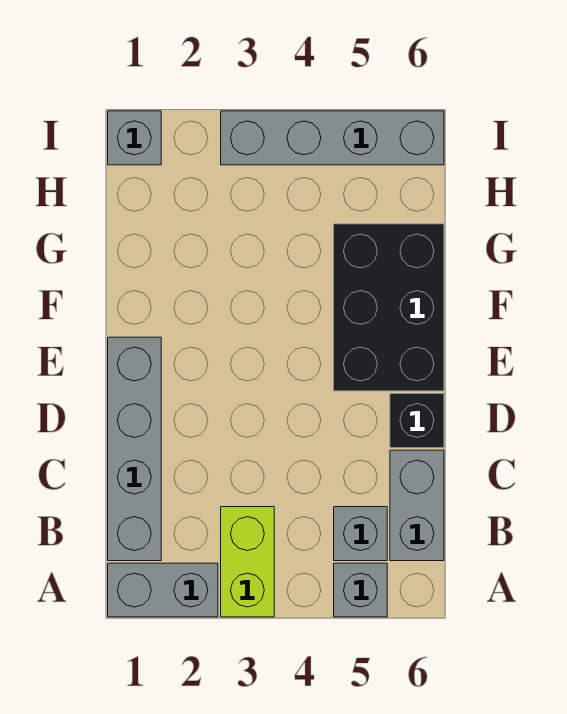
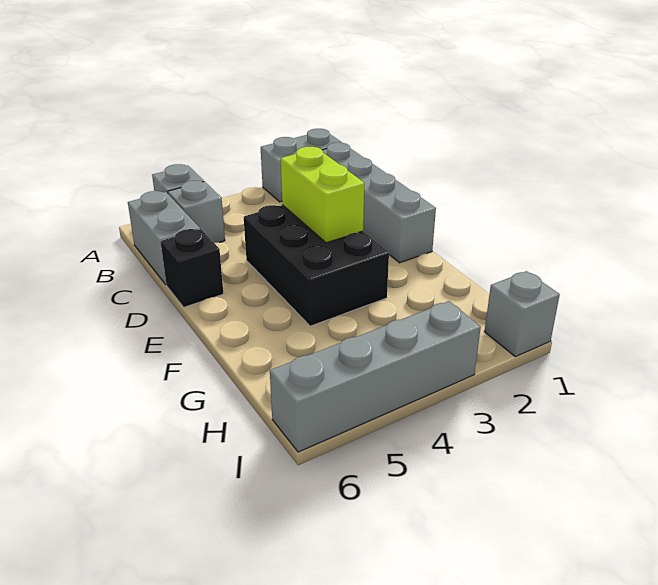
lime brick A3:B3 level 1 -> lime brick D3:E3 level 2
black brick E5:G6 level 1 -> black brick D3:F4 level 1

